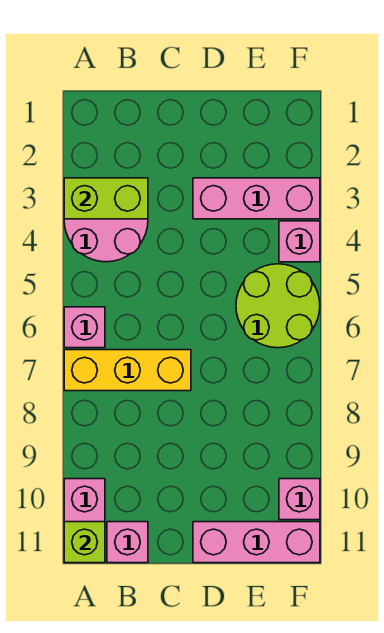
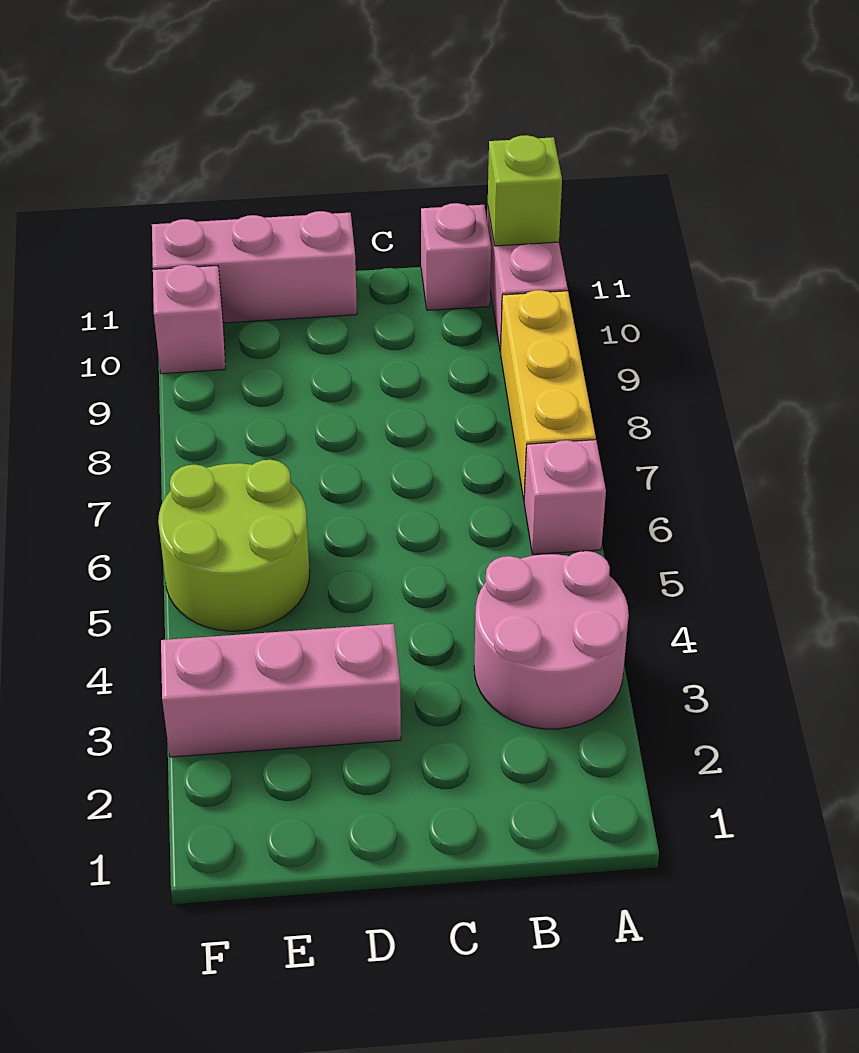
lime brick A3:B3 level 2 -> none
yellow brick A7:C7 level 1 -> yellow brick A7:A9 level 1
pink brick F4 level 1 -> none

